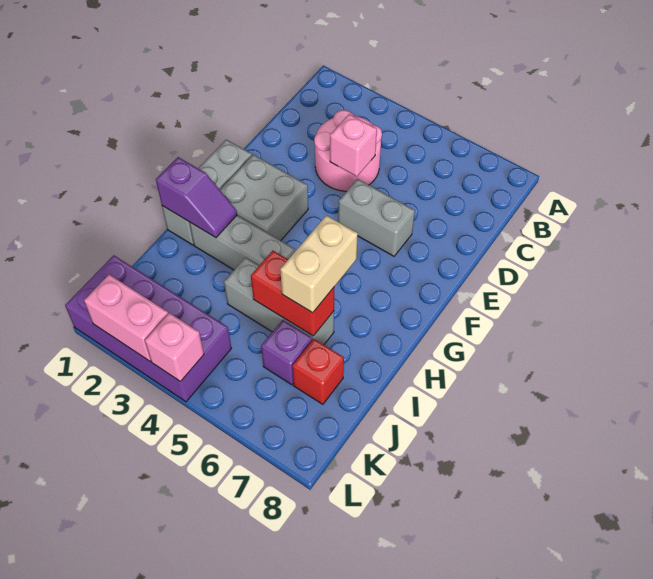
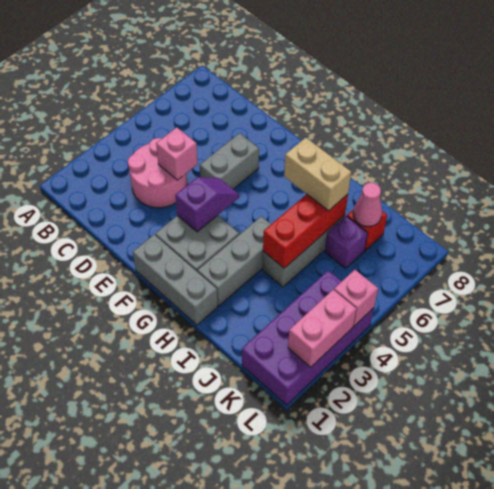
purple slope H1:H2 level 2 top 1 -> purple slope F3:F4 level 2 top 3
red brick I5:I6 level 2 -> red brick I4:I6 level 2
none -> pink cone J7 level 2

